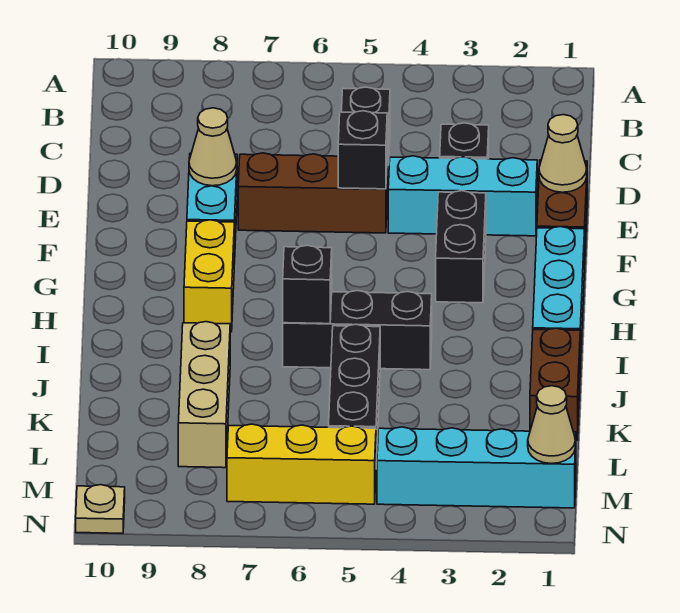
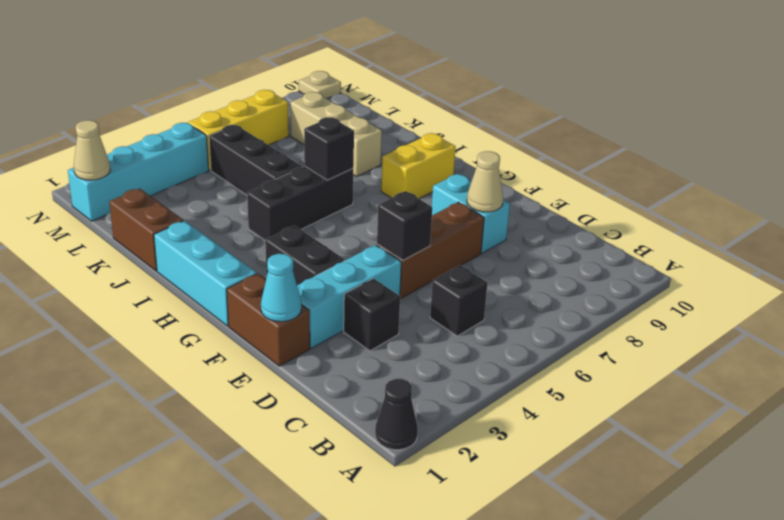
none -> black cone A1 level 1
tan cone E1 level 2 -> cyan cone E1 level 2
yellow brick G8:H8 level 1 -> yellow brick H8:H9 level 1

